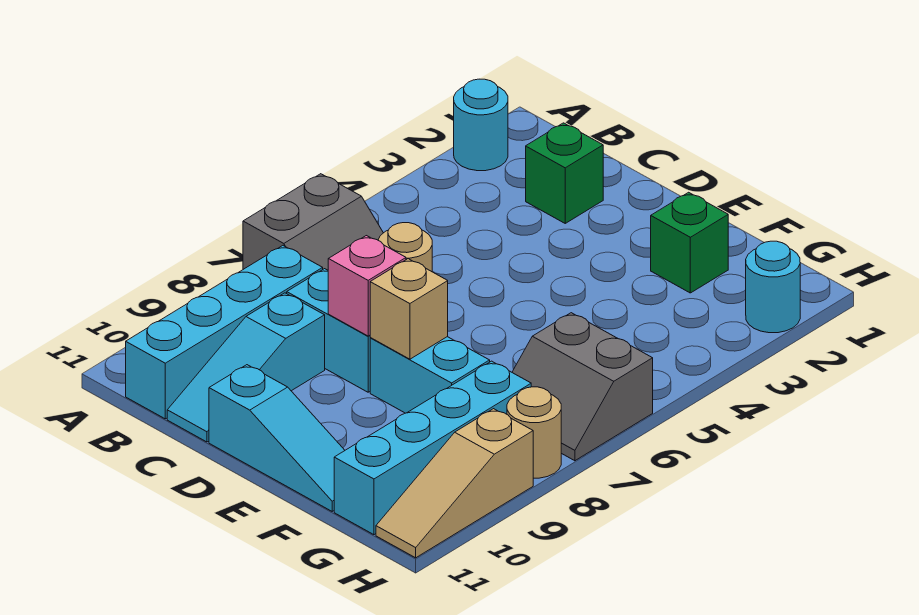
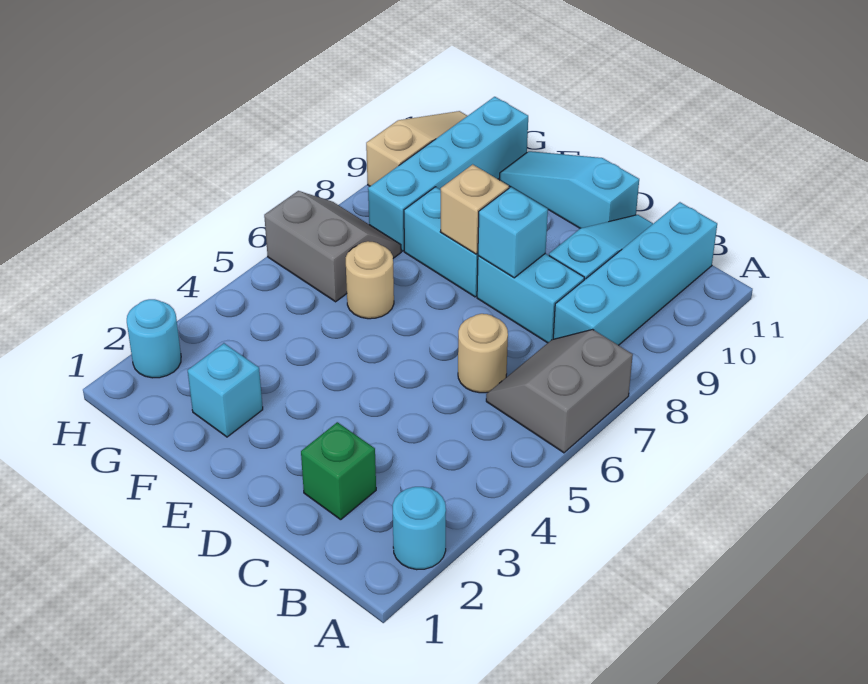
pink brick D8 level 2 -> cyan brick D8 level 2
green brick F2 level 1 -> cyan brick F2 level 1
tan round brick H8 level 1 -> tan round brick F6 level 1

